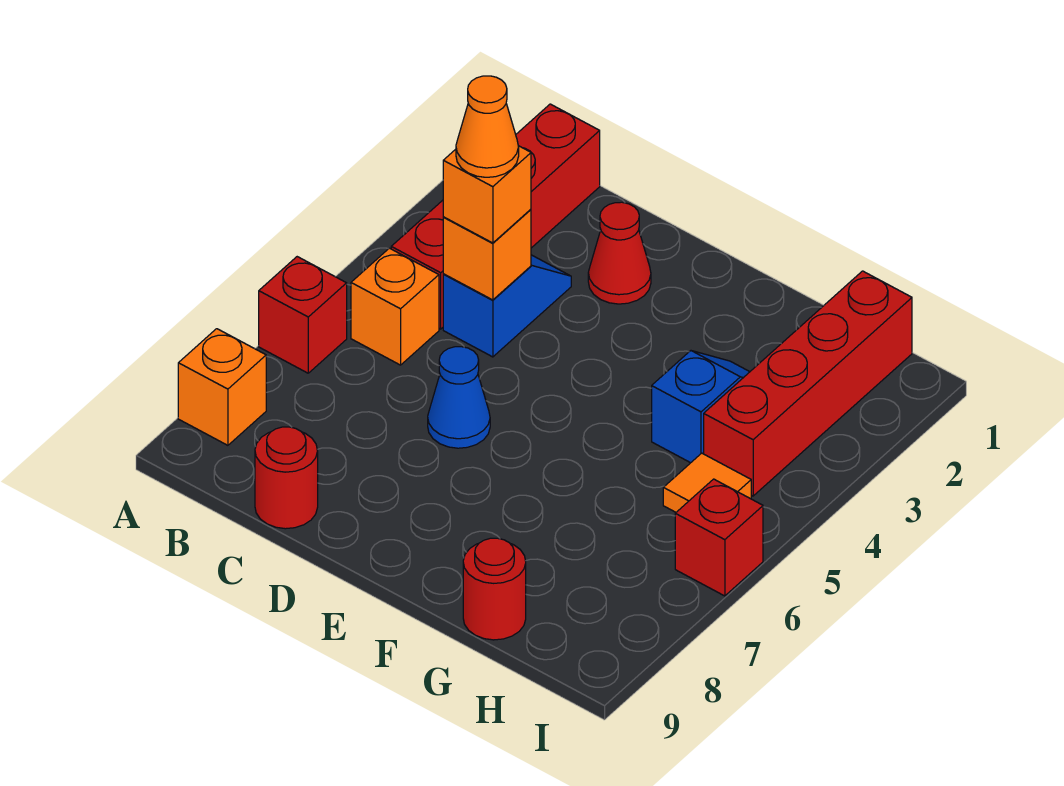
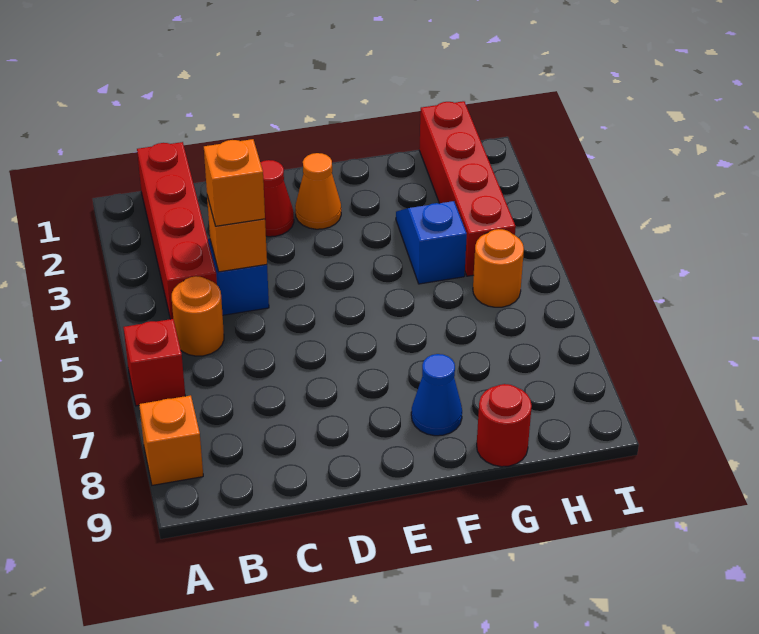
orange brick B5 level 1 -> orange round brick B5 level 1
orange cone C4 level 4 -> orange cone E2 level 1
red round brick C9 level 1 -> none
blue cone D6 level 1 -> blue cone F8 level 1
orange tile H5 level 1 -> orange round brick H5 level 1
red brick I6 level 1 -> none

